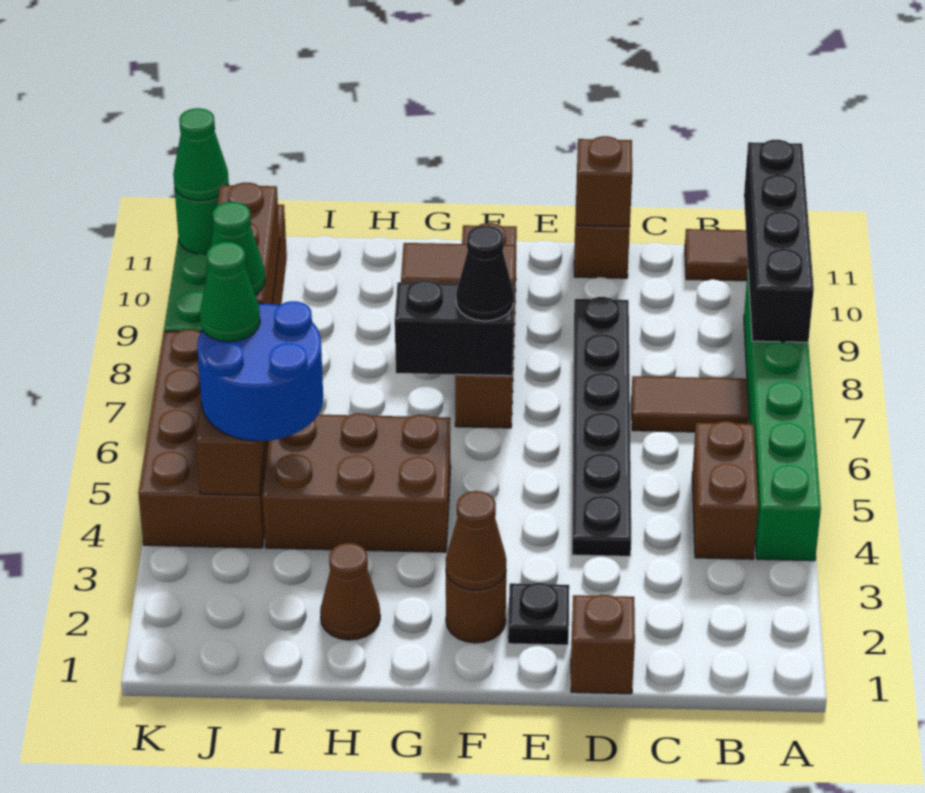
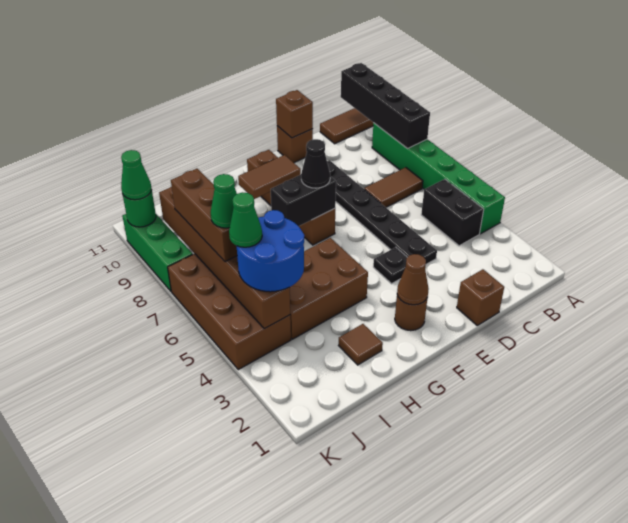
brown brick B4:B5 level 1 -> black brick B4:B5 level 1
black plate E2 level 1 -> black plate E4 level 1
brown cone H2 level 1 -> brown tile H2 level 1

